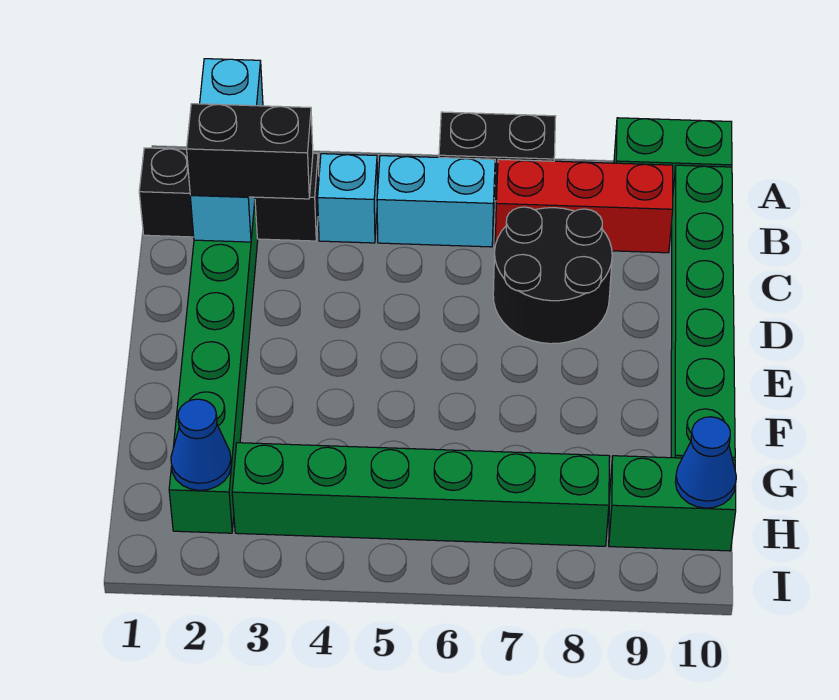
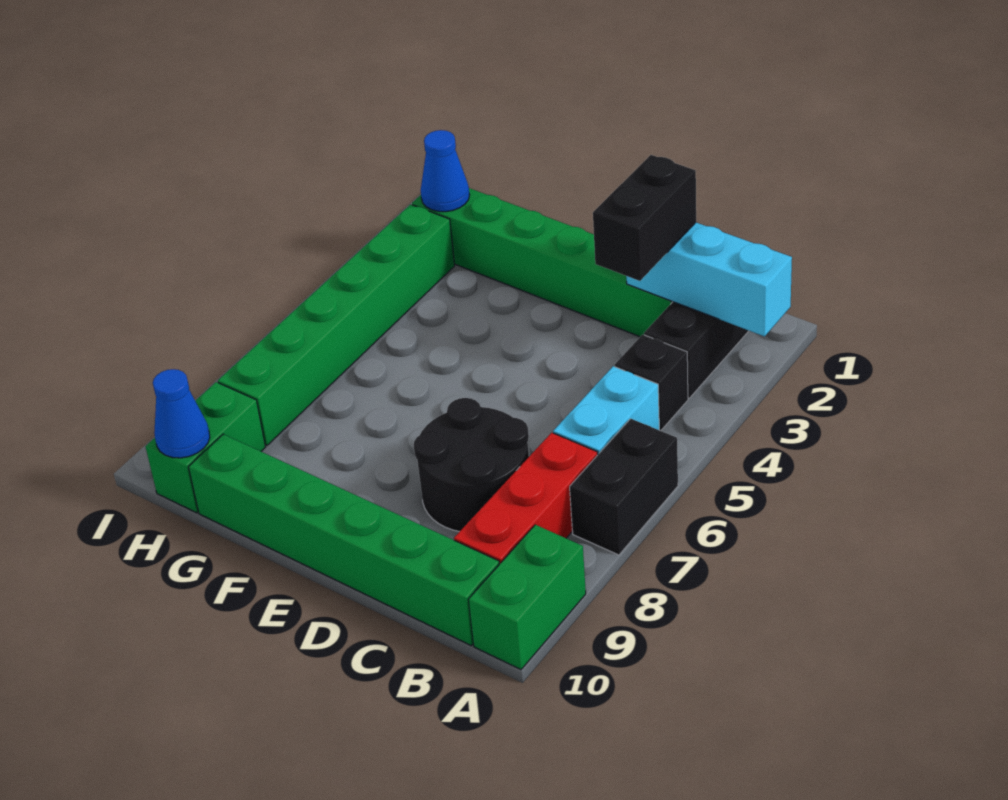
cyan brick B4 level 1 -> black brick B4 level 1

